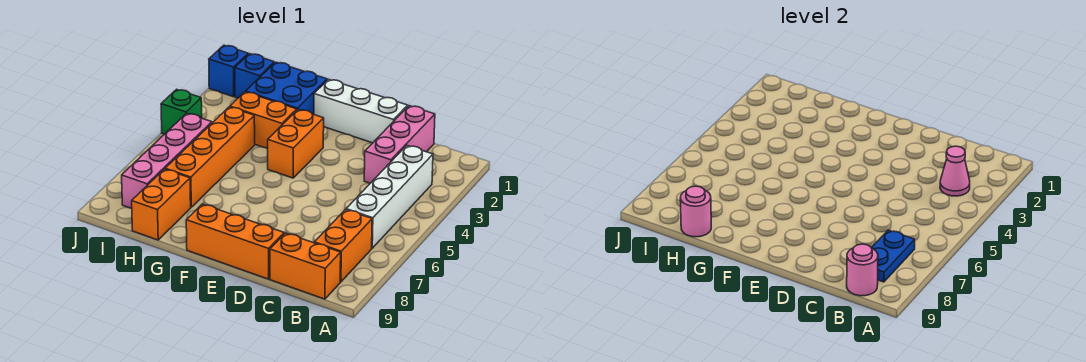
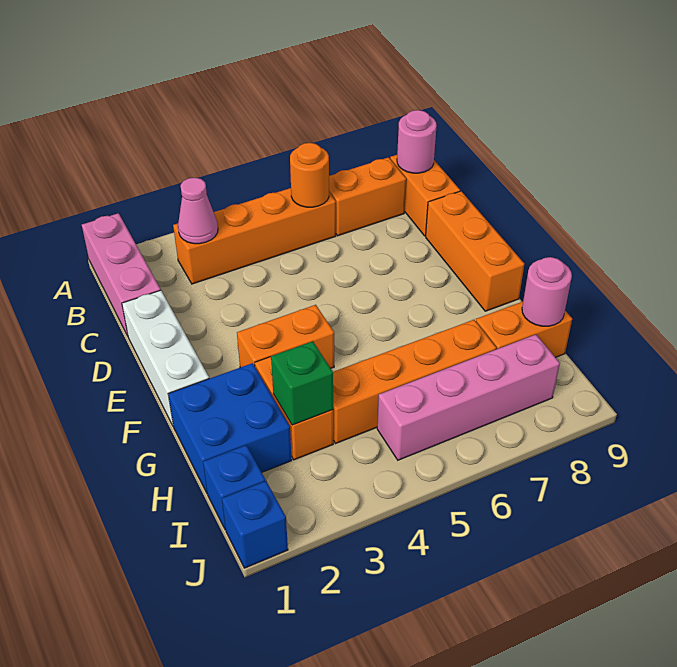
white brick B3:B6 level 1 -> orange brick B3:B6 level 1
none -> orange round brick B6 level 2
blue plate B7:B8 level 2 -> none
pink brick C1:C3 level 1 -> pink brick A1:C1 level 1
green brick J4 level 1 -> green brick H3 level 2

